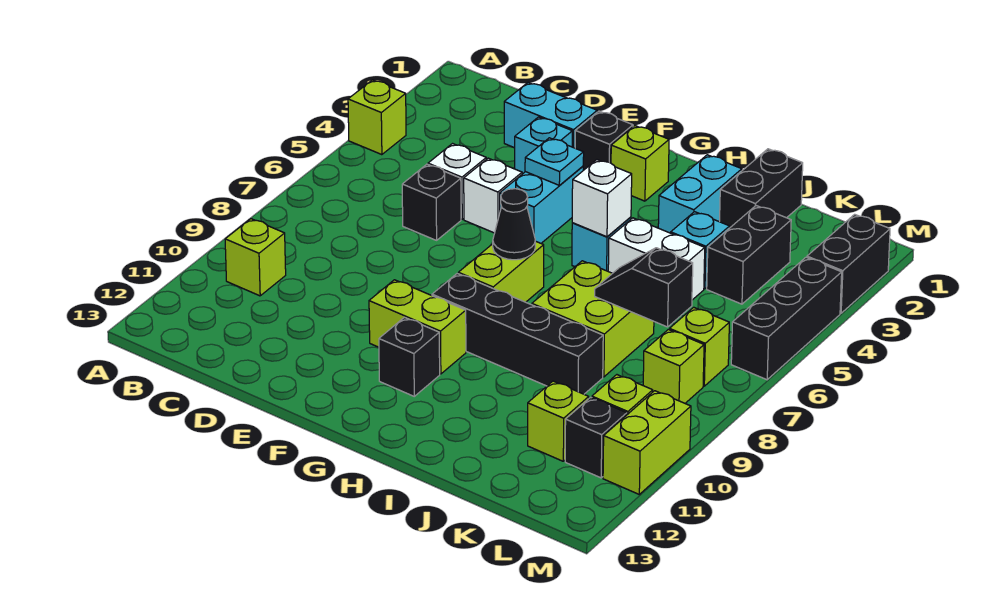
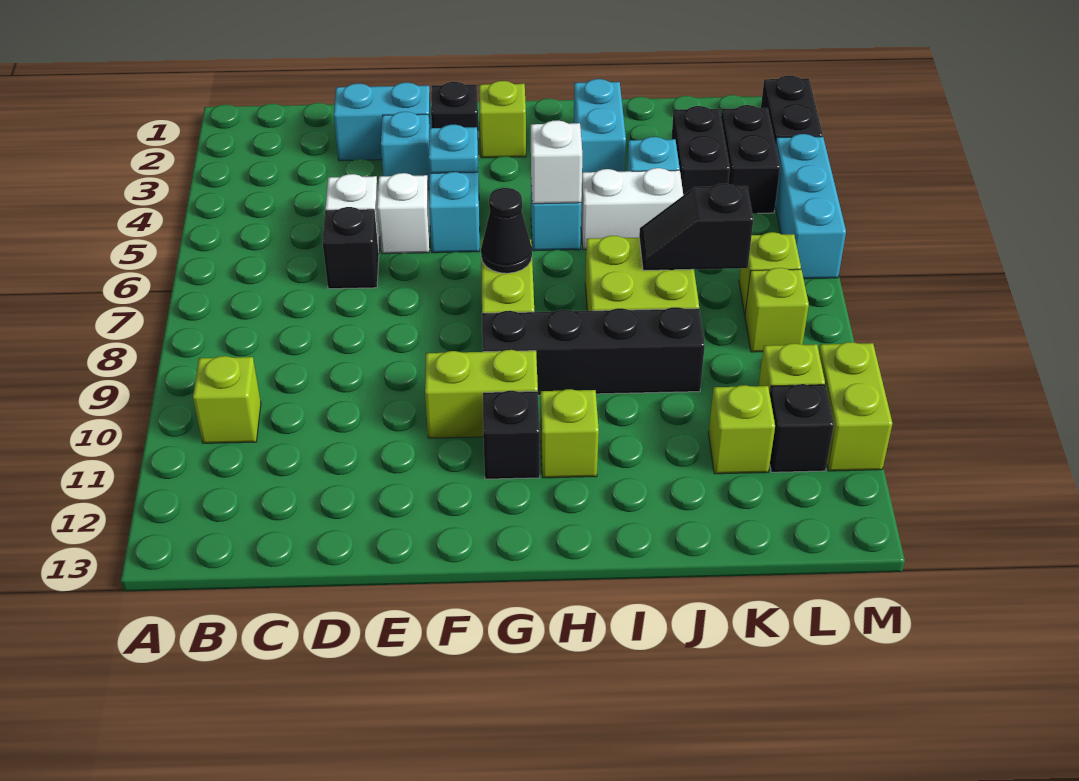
lime brick A4 level 1 -> lime brick H11 level 1
black brick J1:J2 level 1 -> black brick L3:L4 level 1
black brick M4:M6 level 1 -> cyan brick M4:M6 level 1

